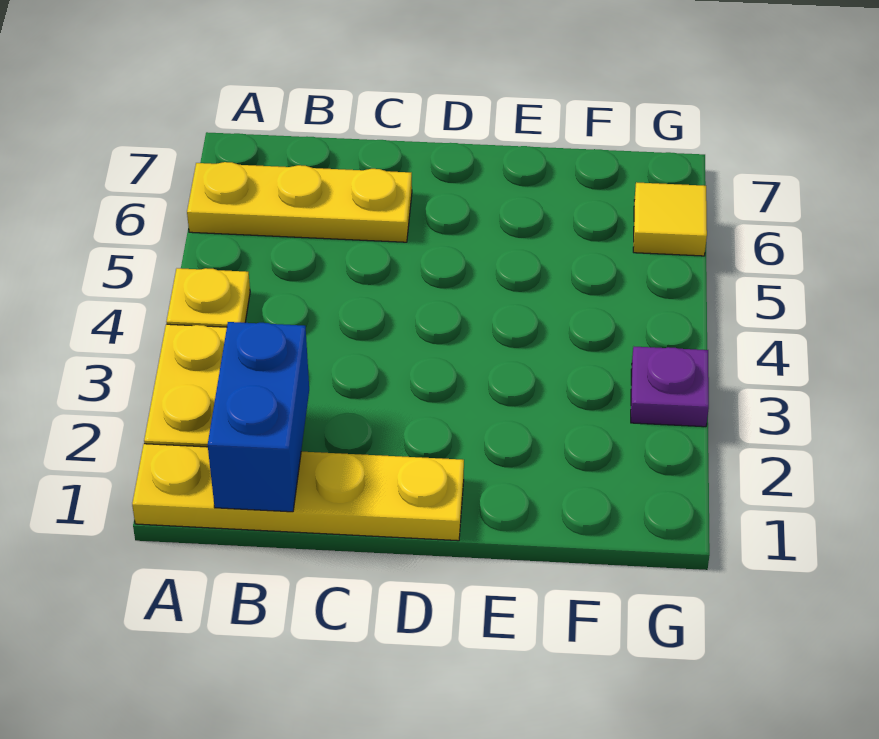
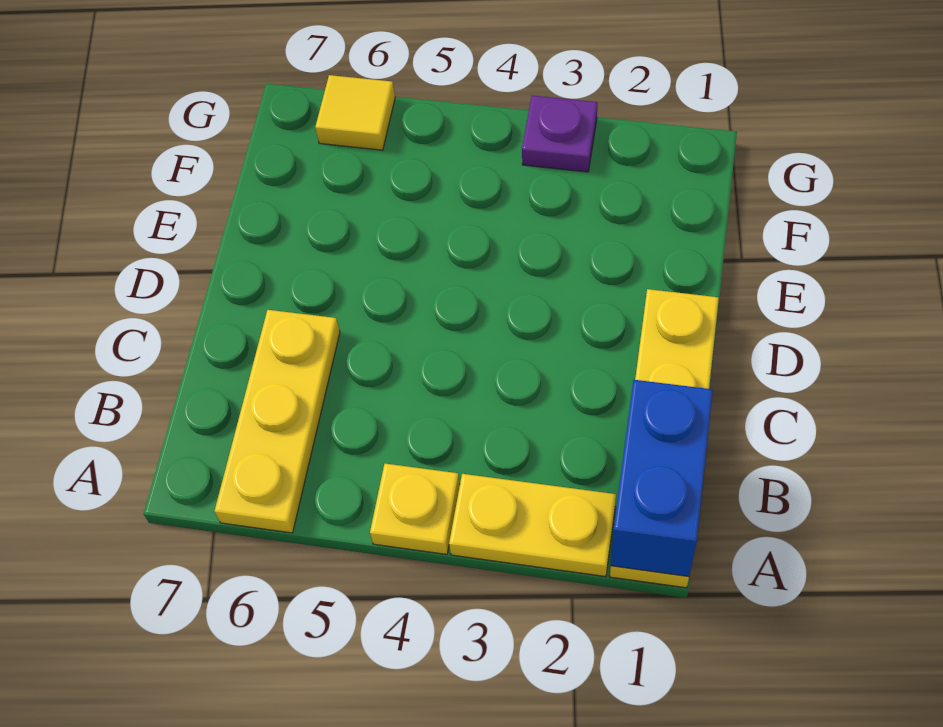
blue brick B1:B2 level 2 -> blue brick A1:B1 level 2

